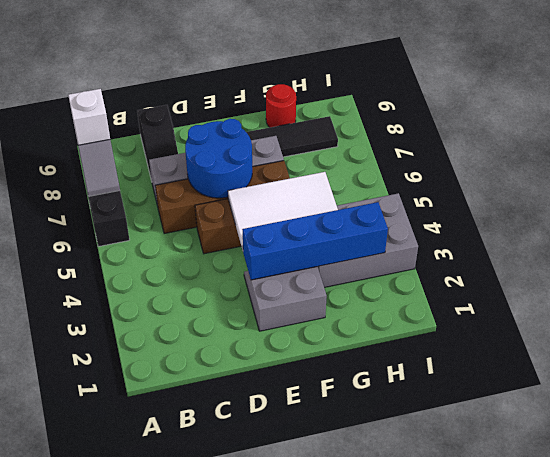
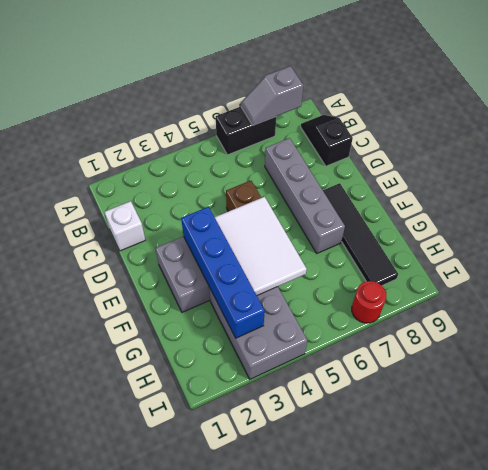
white brick A8 level 3 -> white brick C1 level 1
brown brick C6:F6 level 1 -> none
black slope C8:C9 level 1 top 9 -> black slope B9:C9 level 1 top C
blue round brick D6:E7 level 2 -> none
red round brick G9 level 1 -> red round brick I7 level 1

